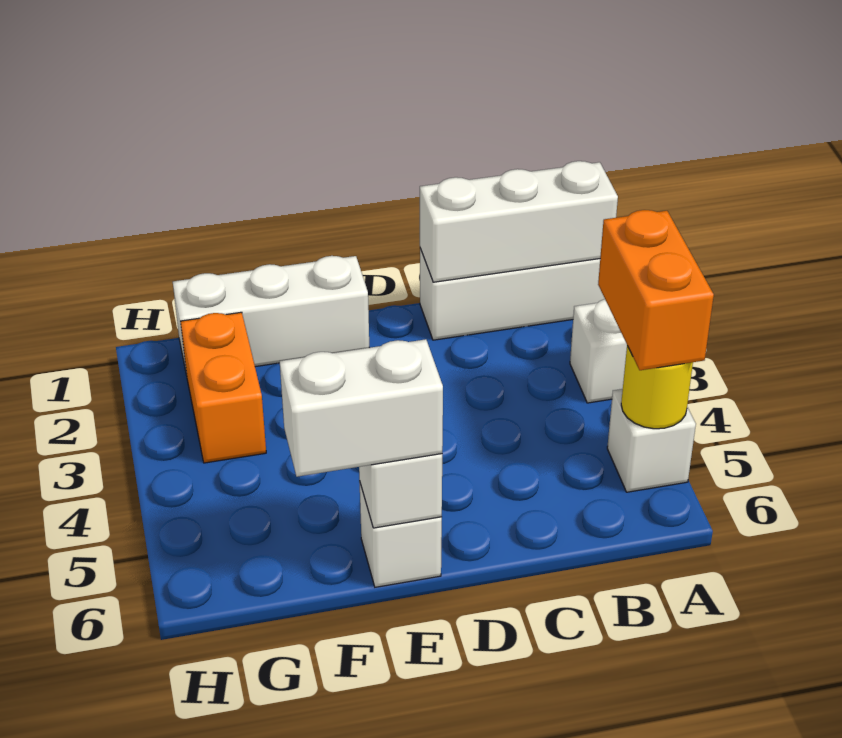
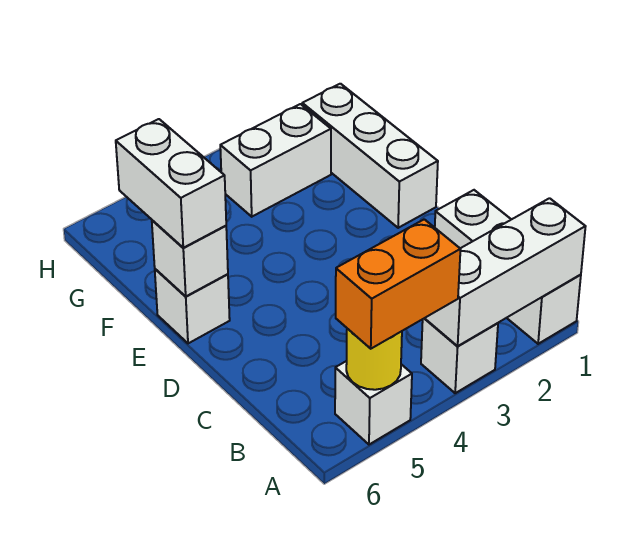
white brick A1:C1 level 2 -> white brick A1:A3 level 2
orange brick G2:G3 level 1 -> white brick G2:G3 level 1

